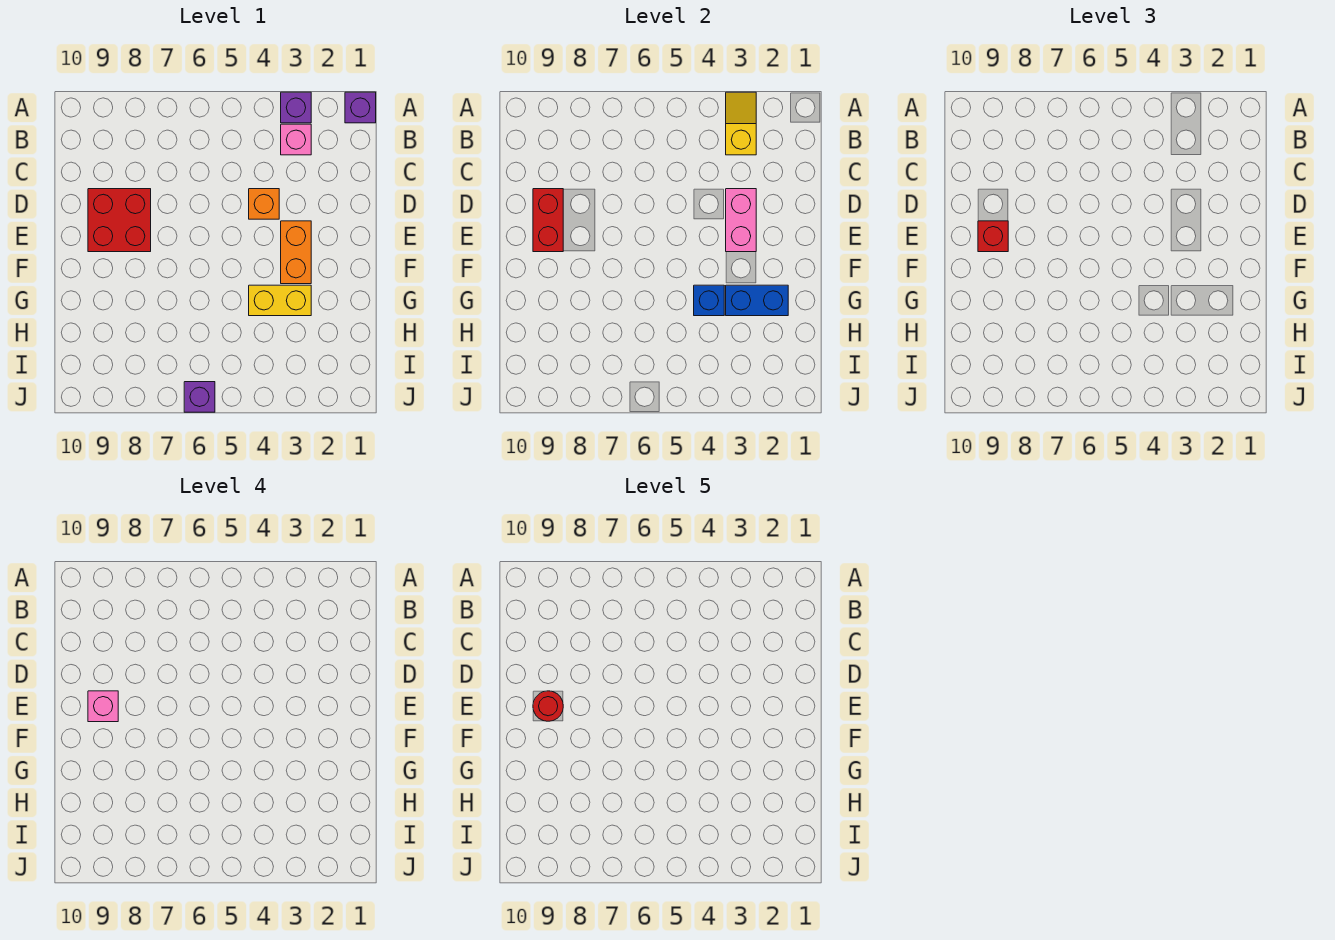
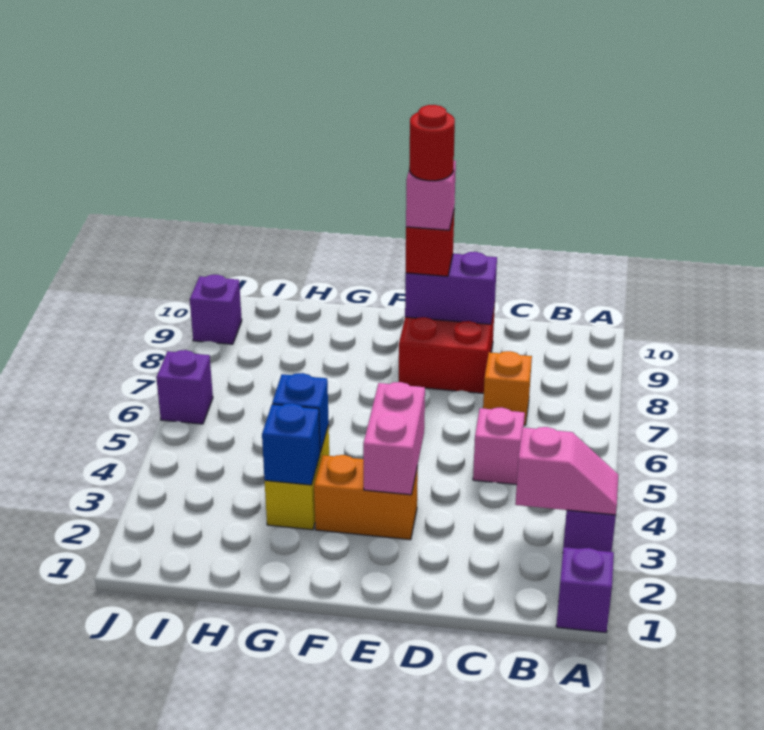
yellow slope A3:B3 level 2 top B -> pink slope A3:B3 level 2 top B
pink brick B3 level 1 -> pink brick C5 level 1
pink brick D3:E3 level 2 -> pink brick E3:E4 level 2
orange brick D4 level 1 -> orange brick C7 level 1
red brick D9:E9 level 2 -> purple brick D9:E9 level 2
blue brick G2:G3 level 2 -> blue brick G3 level 2
none -> purple brick J9 level 1

